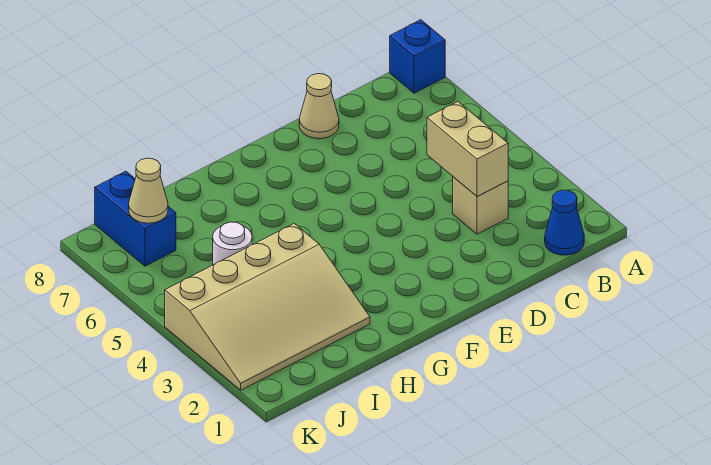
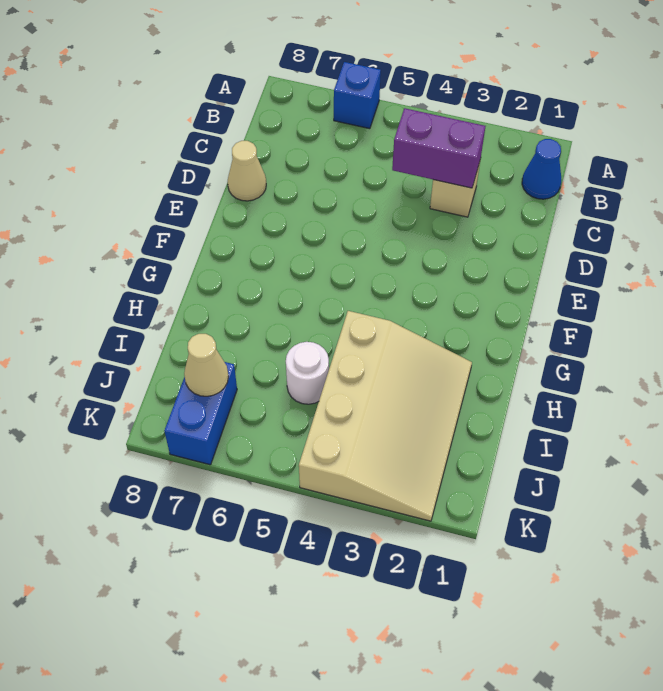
blue brick A8 level 1 -> blue brick A6 level 1
tan brick C3:C4 level 2 -> purple brick C3:C4 level 2
blue brick J7:J8 level 1 -> blue brick J7:K7 level 1

